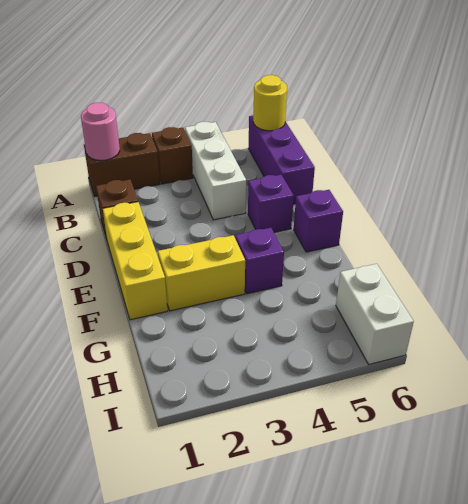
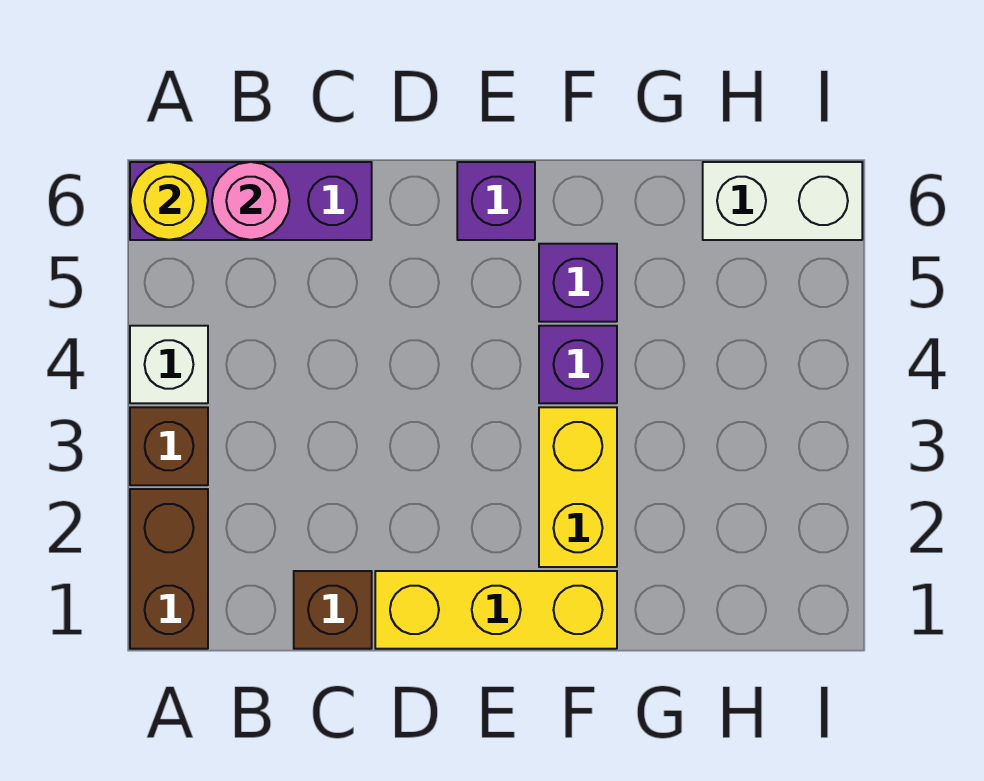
pink round brick A1 level 2 -> pink round brick B6 level 2
white brick A4:C4 level 1 -> white brick A4 level 1
purple brick D5 level 1 -> purple brick F5 level 1

